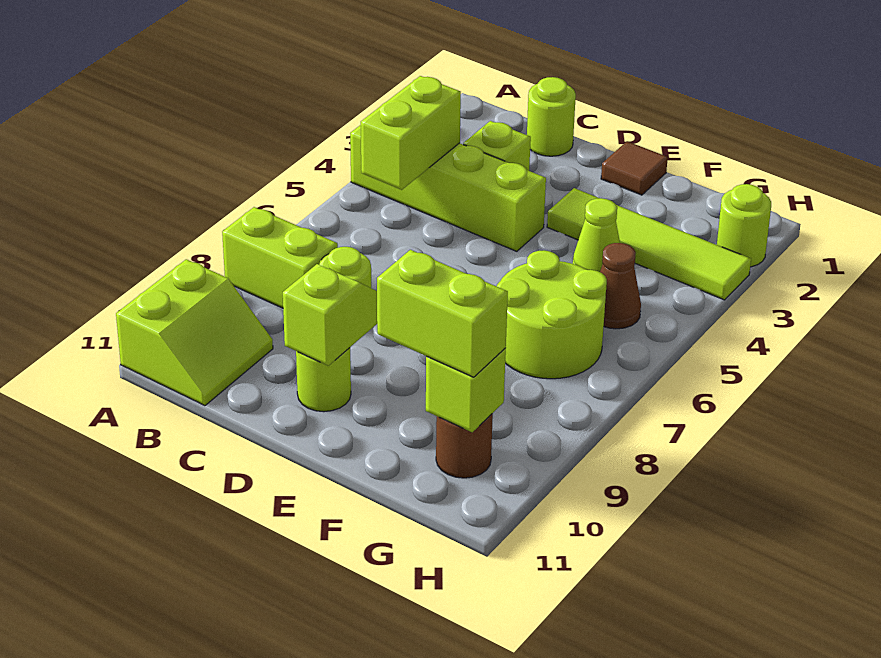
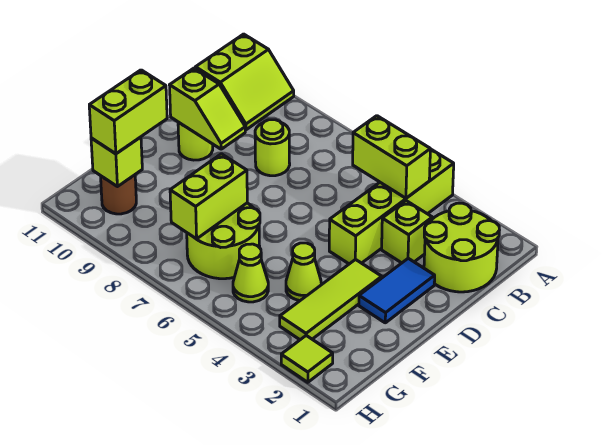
lime brick A8:B8 level 1 -> lime brick F7:G7 level 2
lime slope A10:B11 level 1 top A -> lime slope A10:B11 level 1 top 11
lime round brick C1 level 1 -> lime round brick B1:C2 level 1
none -> blue tile D2:E2 level 1
brown tile E1 level 1 -> none
lime tile E3:H3 level 1 -> lime tile E3:G3 level 1
brown cone G5 level 1 -> lime cone G5 level 1
lime round brick H2 level 1 -> lime tile H2 level 1

